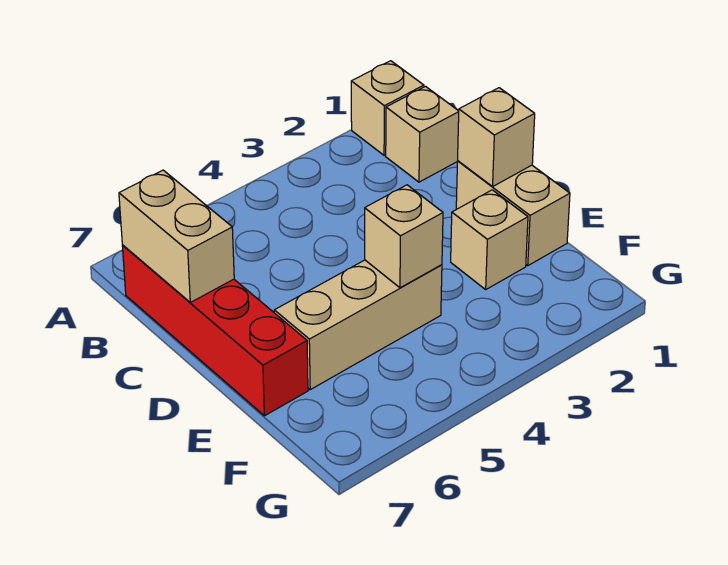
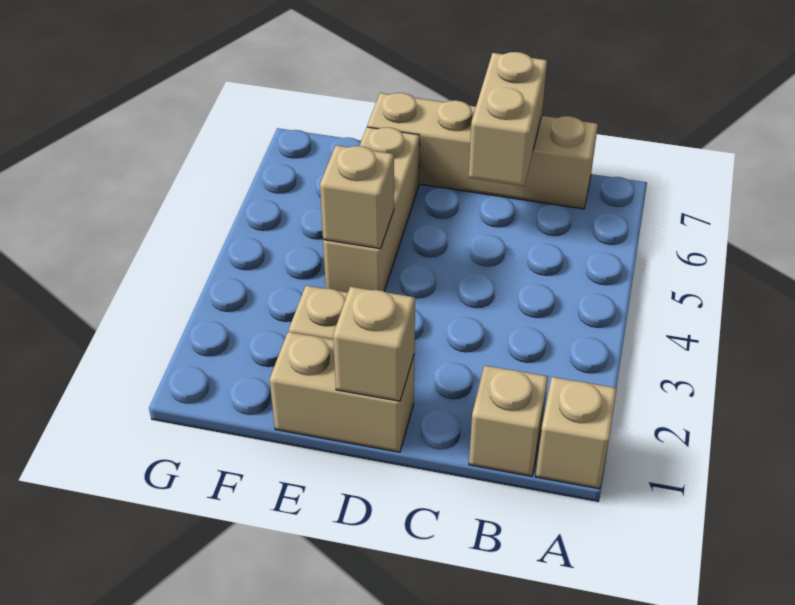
red brick B7:E7 level 1 -> tan brick B7:E7 level 1
tan brick B7:C7 level 2 -> tan brick C6:C7 level 2

